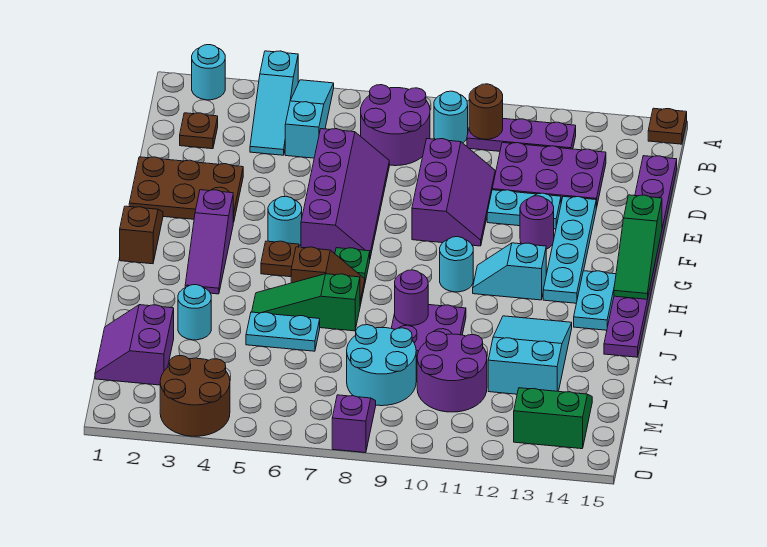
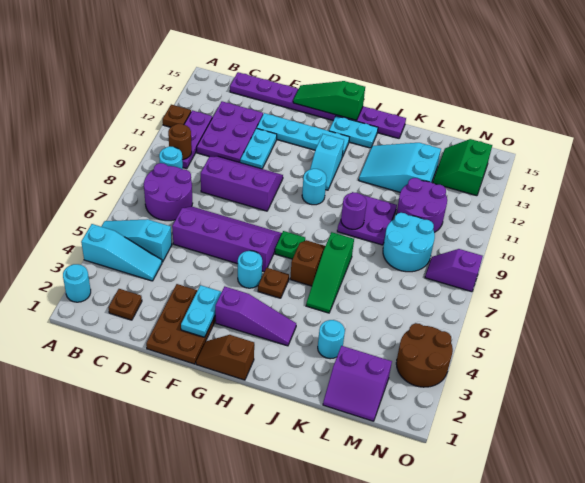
brown plate A15 level 1 -> brown plate A12 level 1
purple round brick F12 level 1 -> none
green slope F15:H15 level 2 top F -> green slope F15:H15 level 2 top H
cyan plate K5:K6 level 1 -> cyan plate F2:F3 level 2

